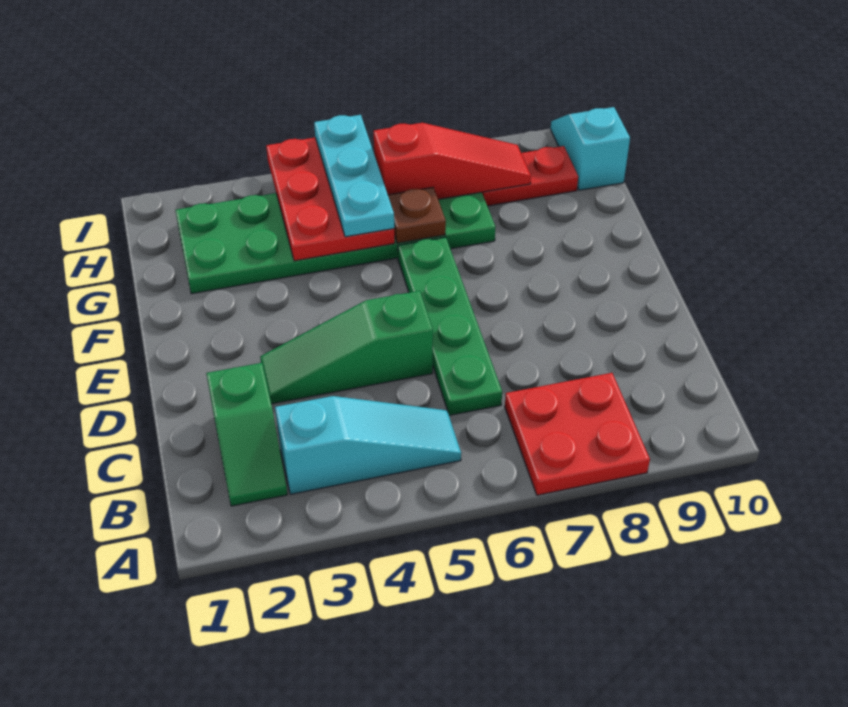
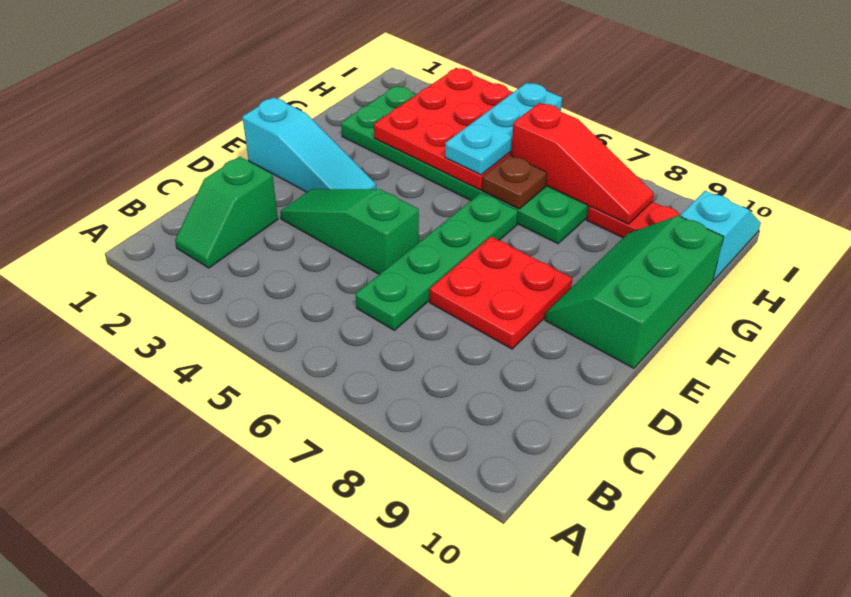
red plate A7:B8 level 1 -> red plate D7:E8 level 1
cyan slope B3:B5 level 1 top 3 -> cyan slope E1:E3 level 1 top 1
none -> green slope E9:G10 level 1 top 10
red plate G4:I5 level 2 -> red plate G3:I5 level 2

